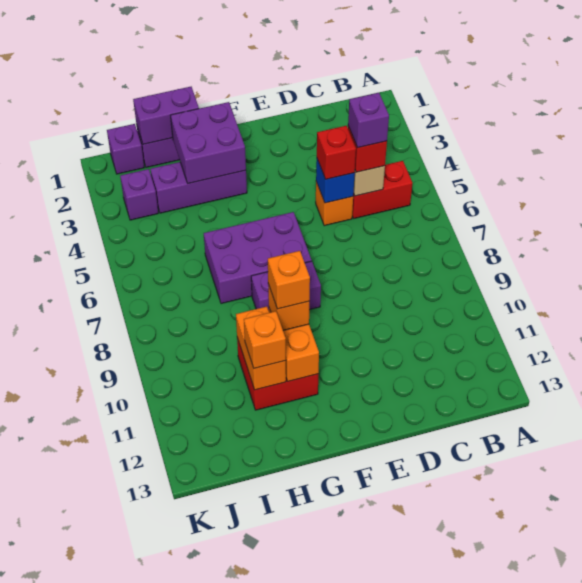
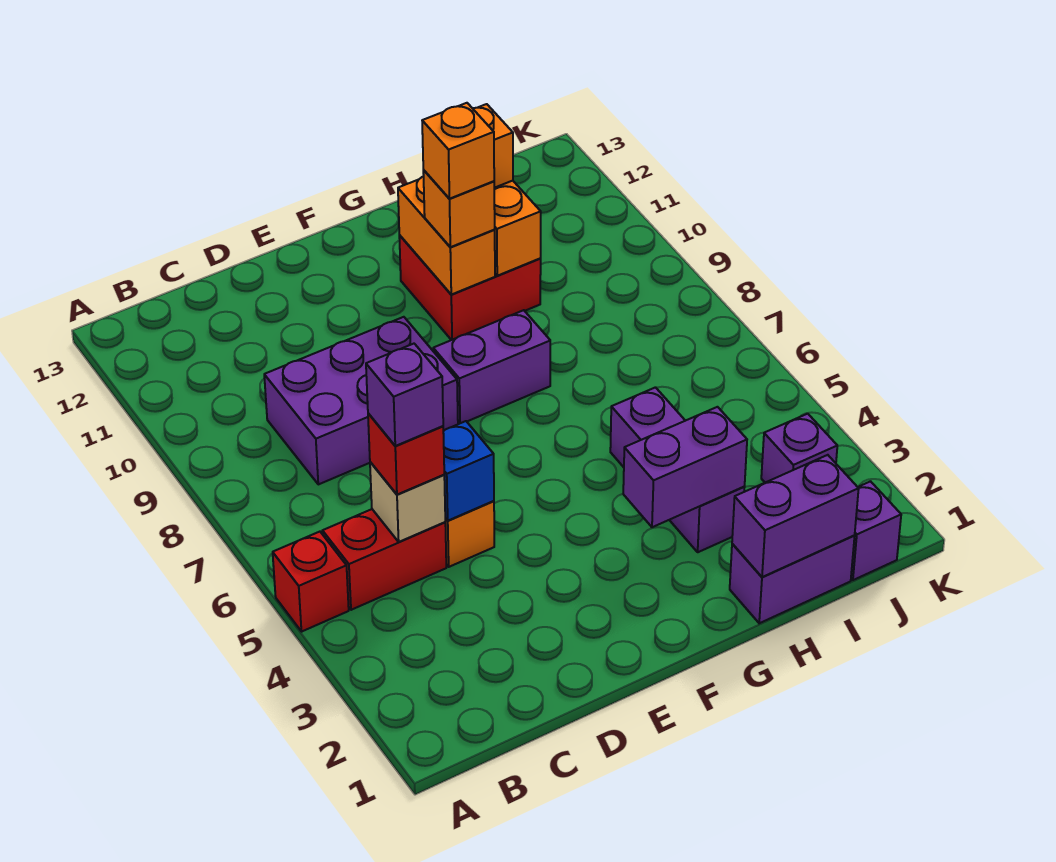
red brick D5 level 3 -> red brick A5 level 1
purple brick F6:H7 level 1 -> purple brick C8:E9 level 1
purple brick G2:H3 level 2 -> purple brick G3:H3 level 2
purple brick G3:I3 level 1 -> purple brick H3:H5 level 1

